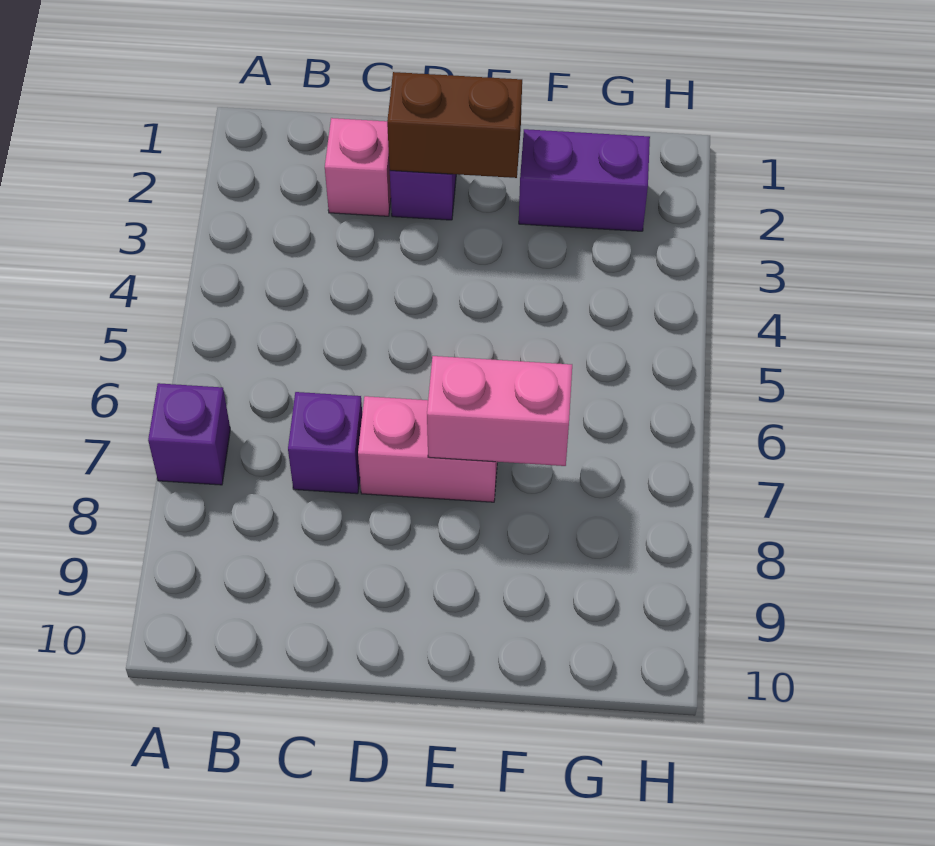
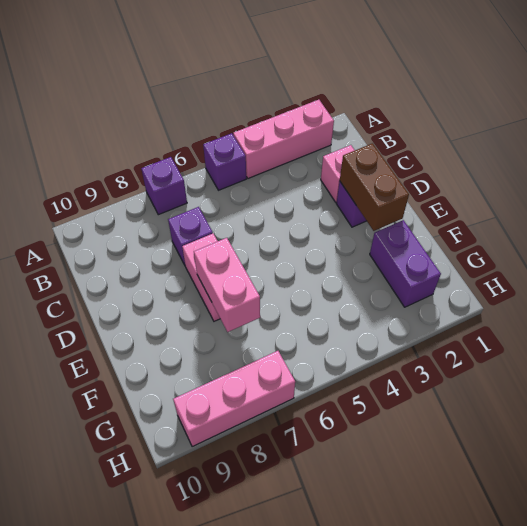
none -> pink brick A2:A4 level 1
none -> purple brick A5 level 1
none -> pink brick H7:H9 level 1

